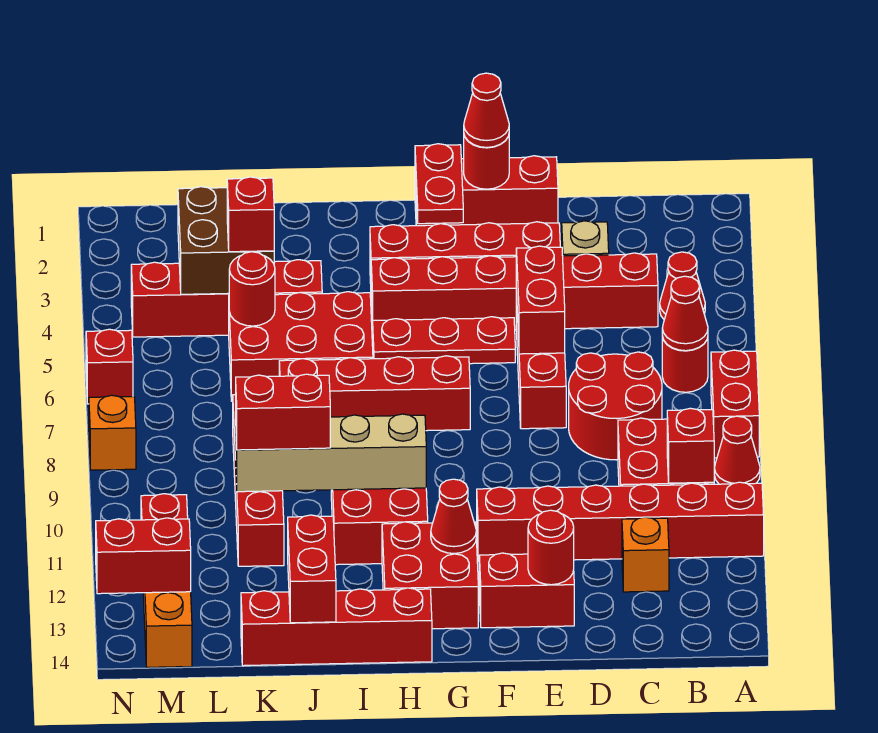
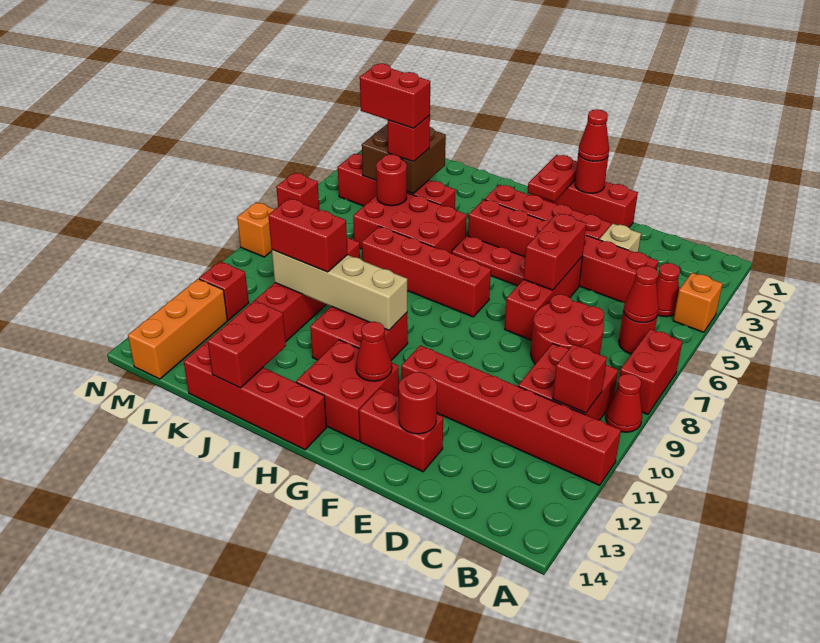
orange brick C12 level 1 -> orange brick A4 level 1
red brick M13:N13 level 2 -> red brick K4:L4 level 4

